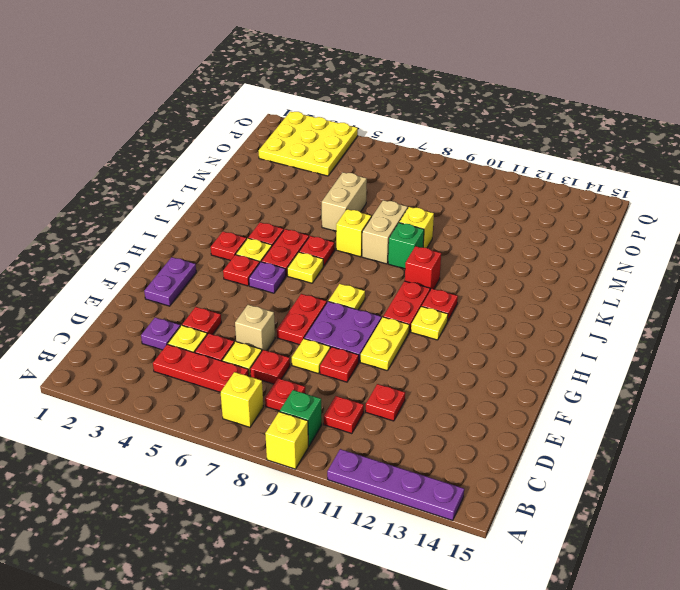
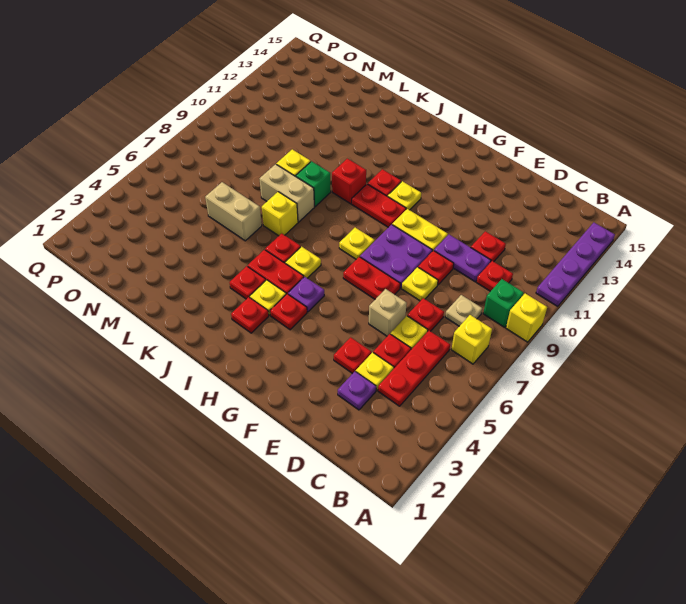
red plate C8 level 1 -> tan plate C8 level 1
purple plate F2:G2 level 1 -> purple plate D10:E10 level 1
yellow plate O2:Q4 level 1 -> none

